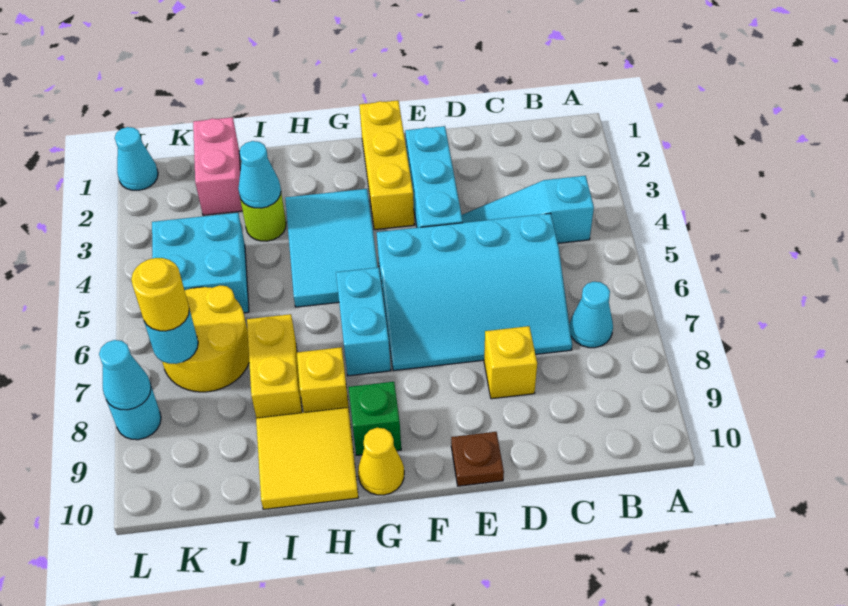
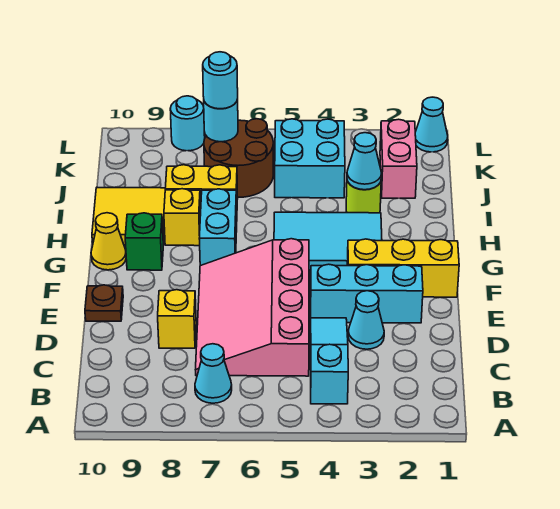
cyan slope C5:F7 level 1 top 5 -> pink slope C5:F7 level 1 top 5
cyan brick G6:G7 level 1 -> cyan brick G7:H7 level 1
pink brick J1:J2 level 1 -> pink brick J2:K2 level 1
yellow round brick J6:K7 level 1 -> brown round brick J6:K7 level 1
yellow round brick K7 level 3 -> cyan round brick K7 level 3
cyan cone L8 level 2 -> cyan cone D3 level 1

